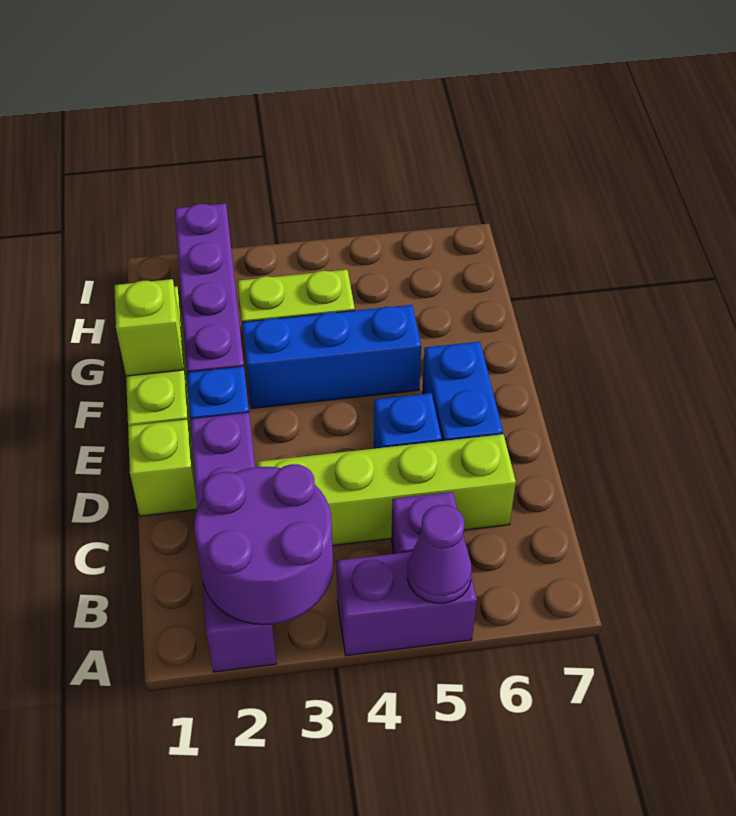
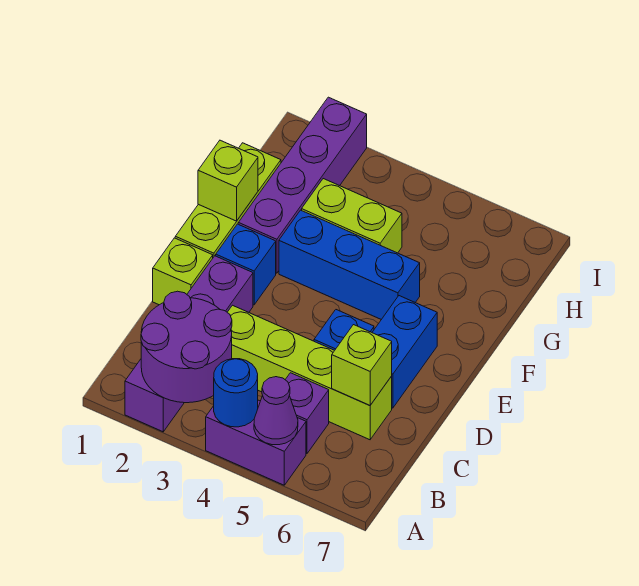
none -> blue round brick A4 level 2
none -> lime brick C6 level 2

